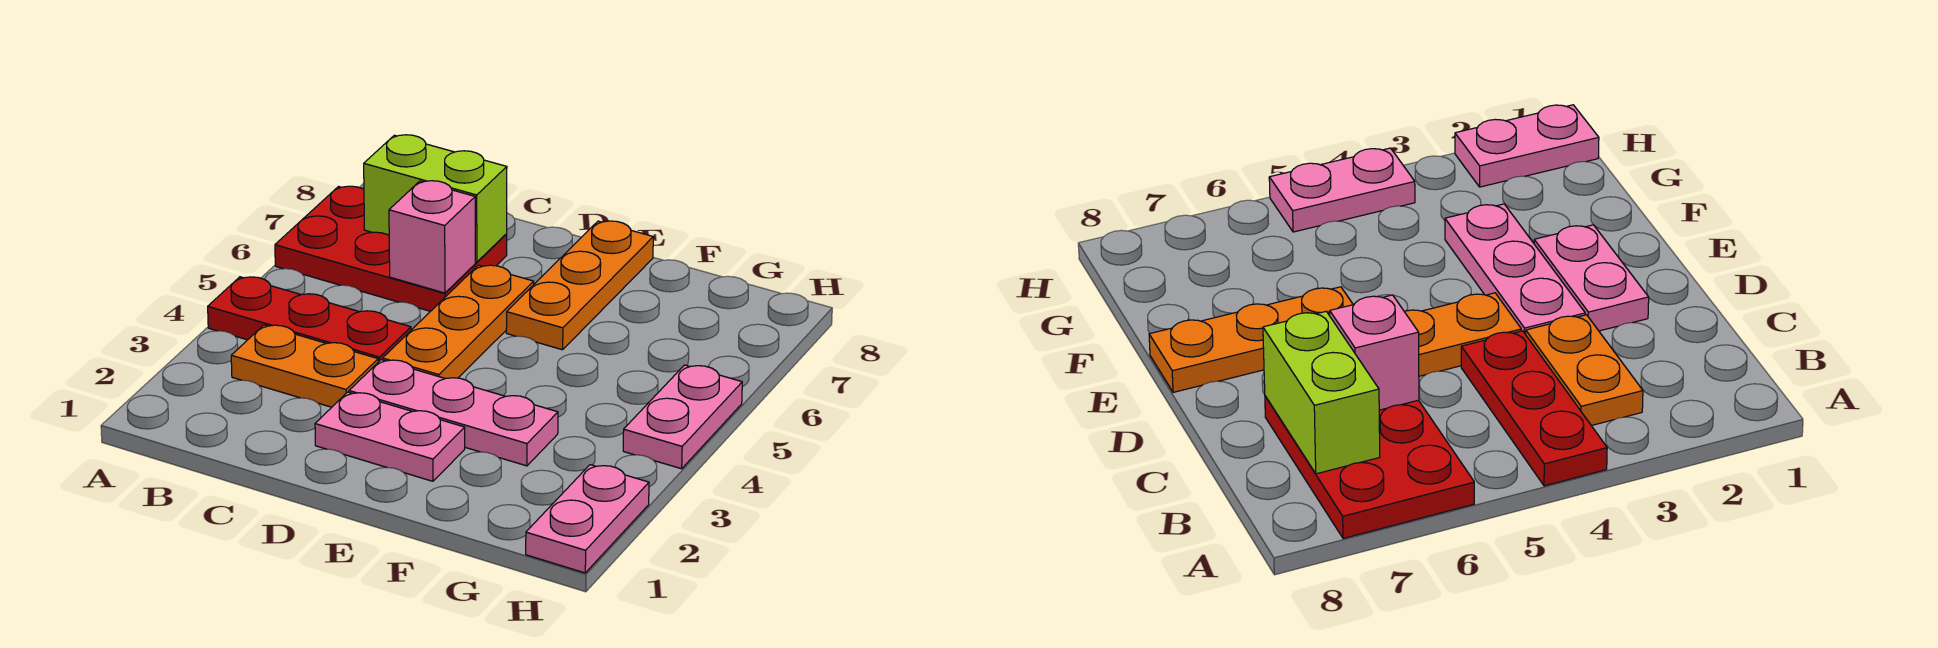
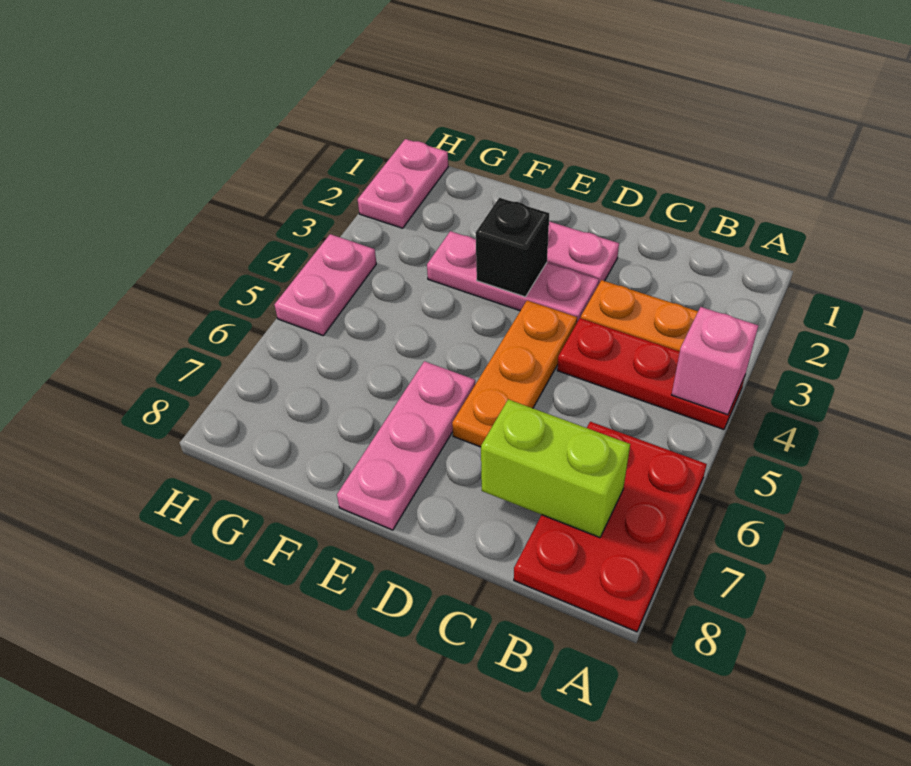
red plate A6:C7 level 1 -> red plate A6:B8 level 1
pink brick C6 level 2 -> pink brick A4 level 2
none -> black brick E3 level 2
orange plate E6:E8 level 1 -> pink plate E6:E8 level 1

